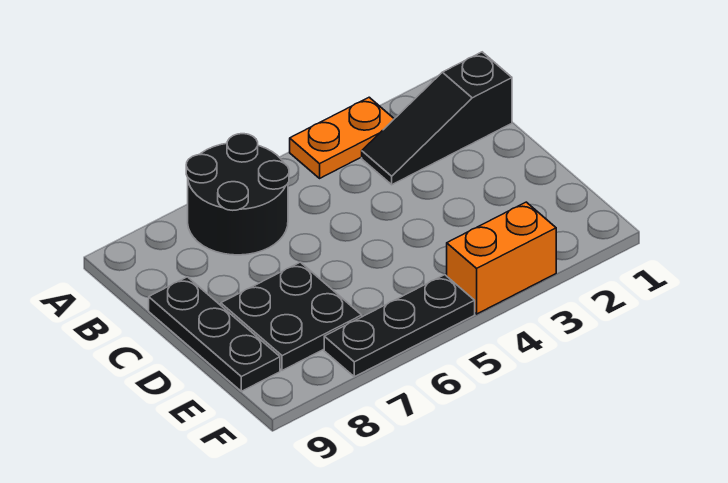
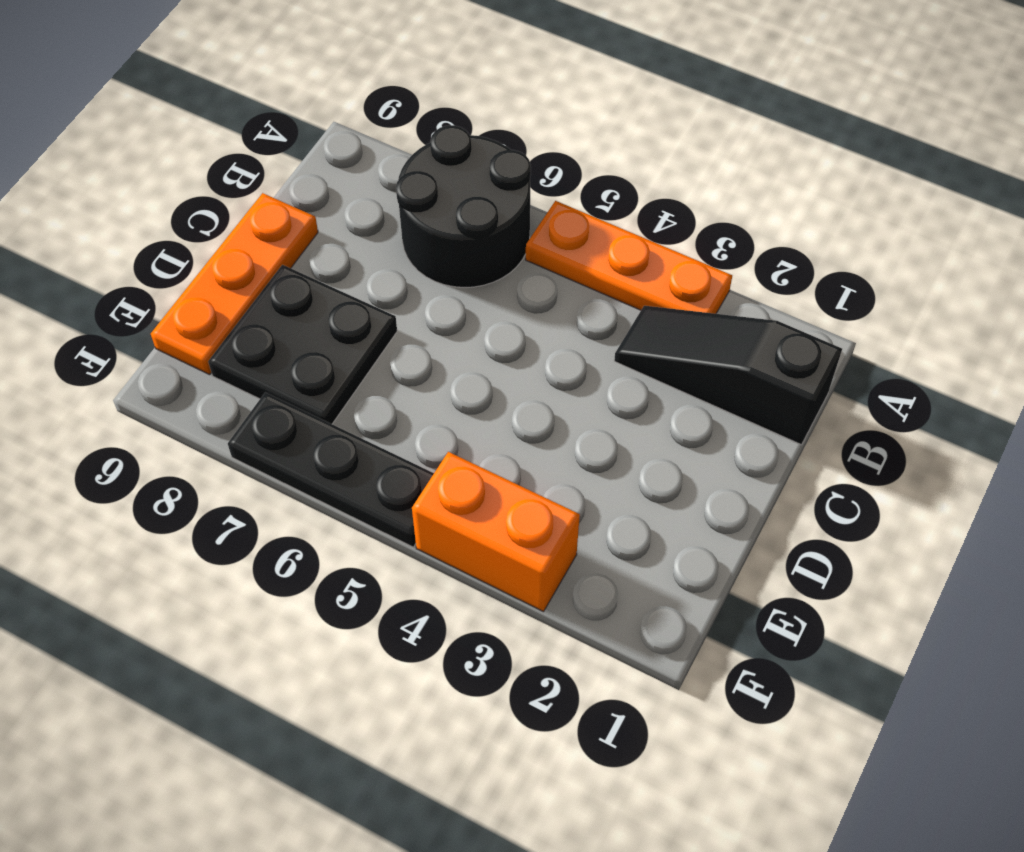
orange plate A3:A4 level 1 -> orange plate A3:A5 level 1
black plate C9:E9 level 1 -> orange plate C9:E9 level 1

